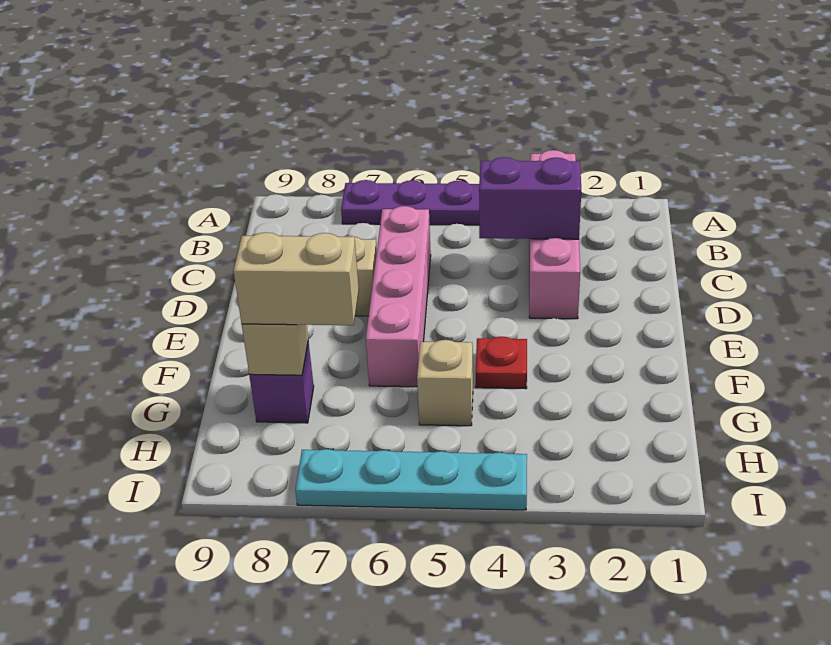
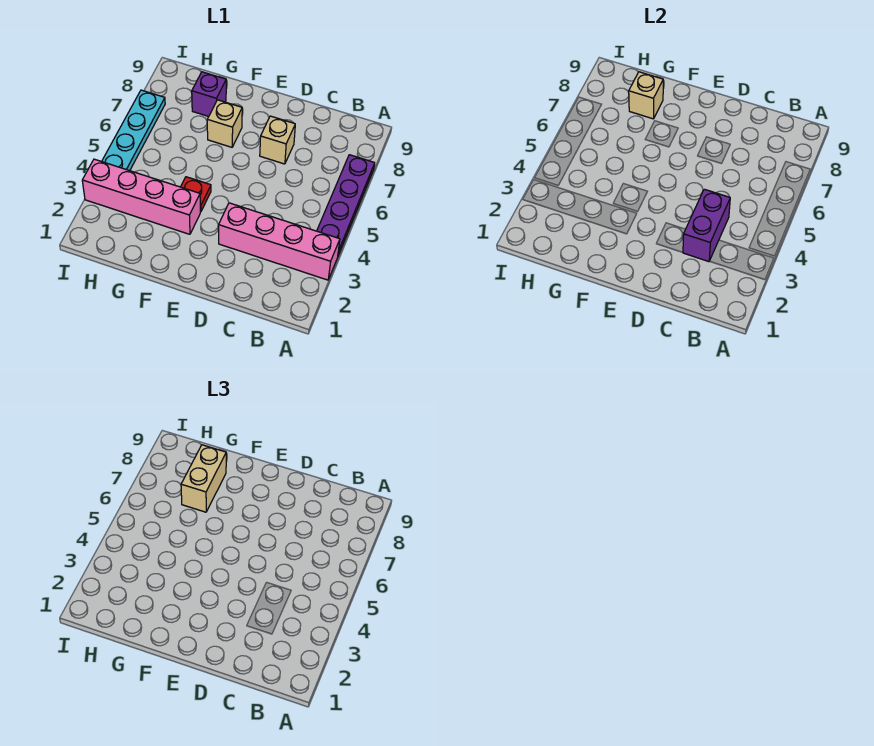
pink brick C6:F6 level 1 -> pink brick F3:I3 level 1
tan brick G5 level 1 -> tan brick F7 level 1

